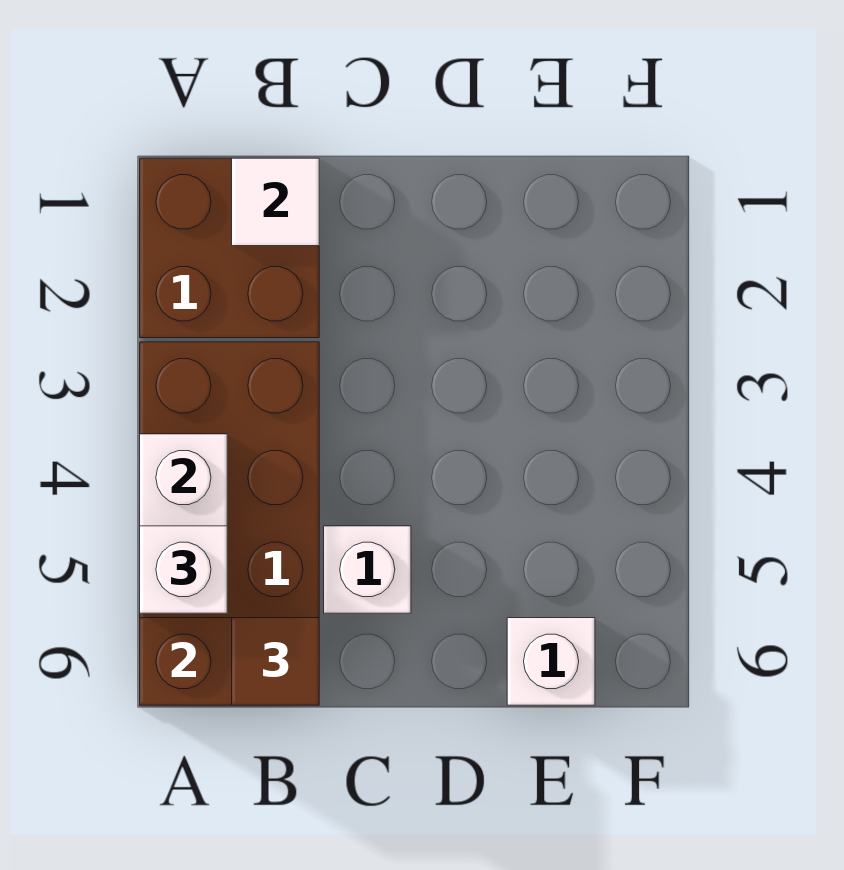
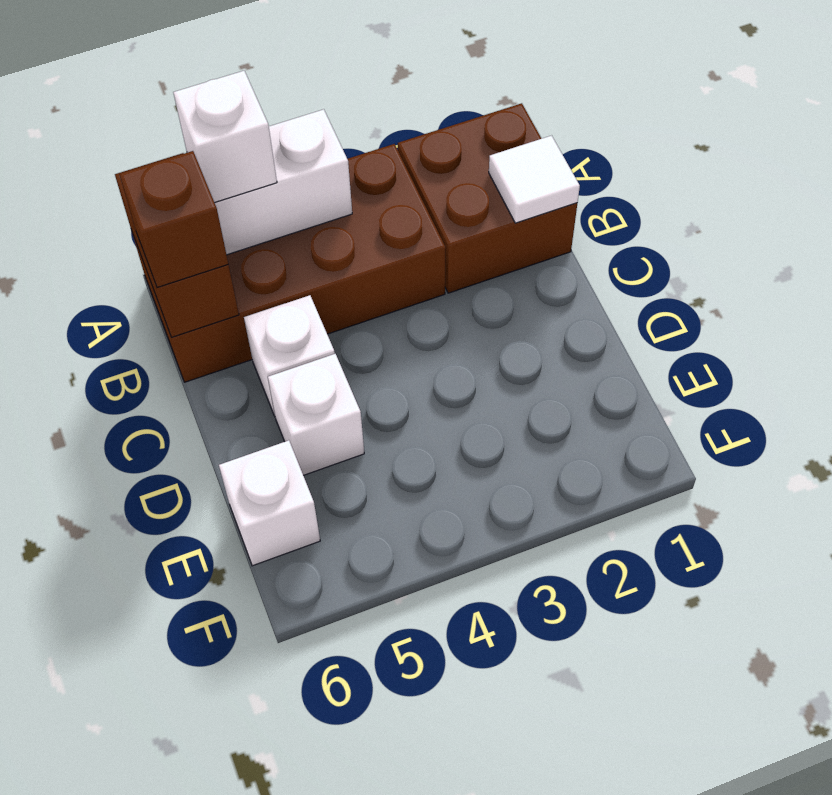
brown tile B6 level 3 -> brown brick B6 level 3
none -> white brick D5 level 1

